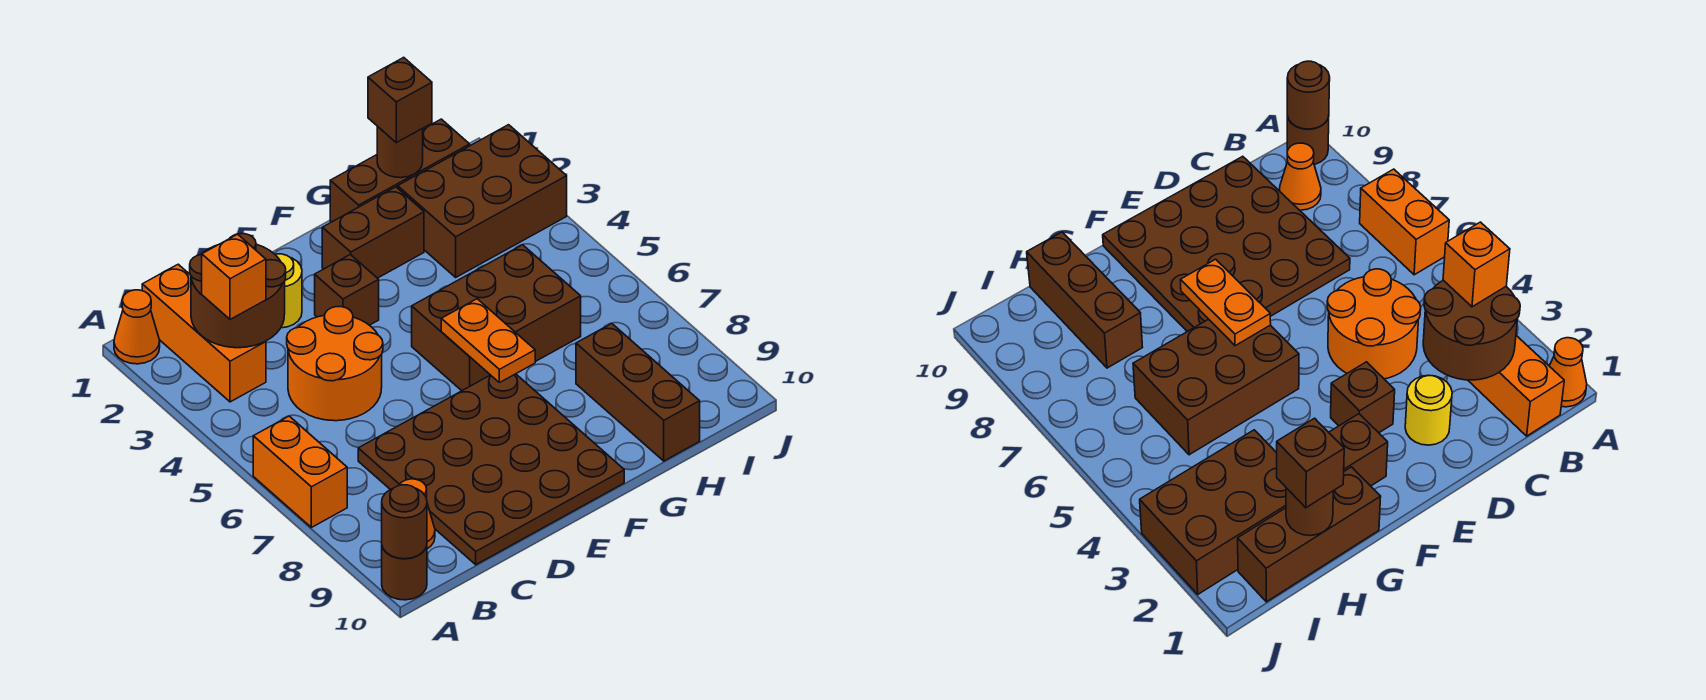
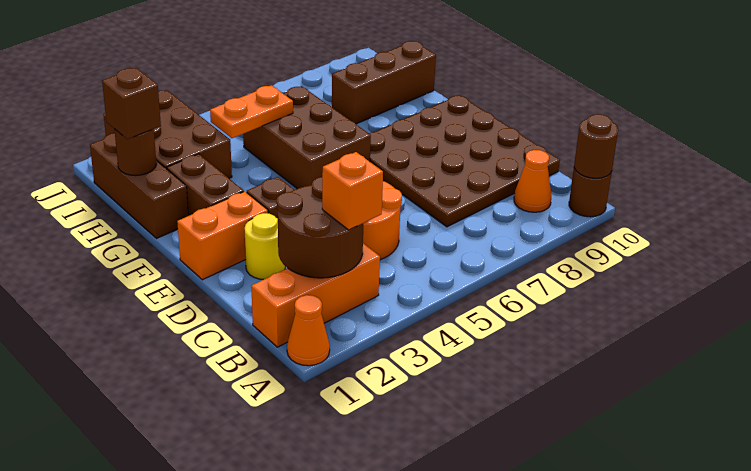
orange brick A6:A7 level 1 -> orange brick E1:E2 level 1
orange plate F6:F7 level 2 -> orange plate H4:H5 level 2

